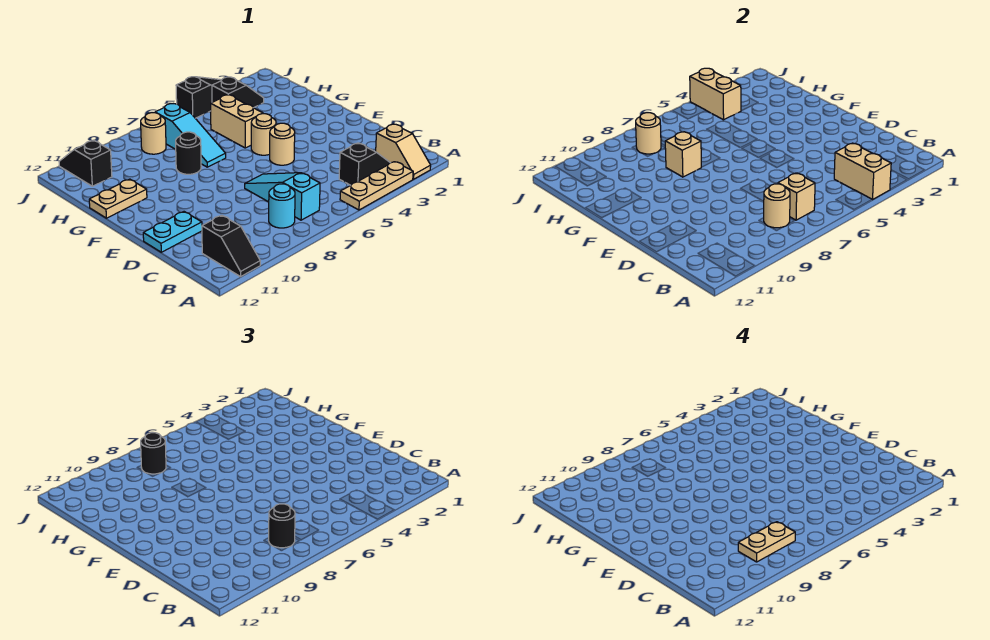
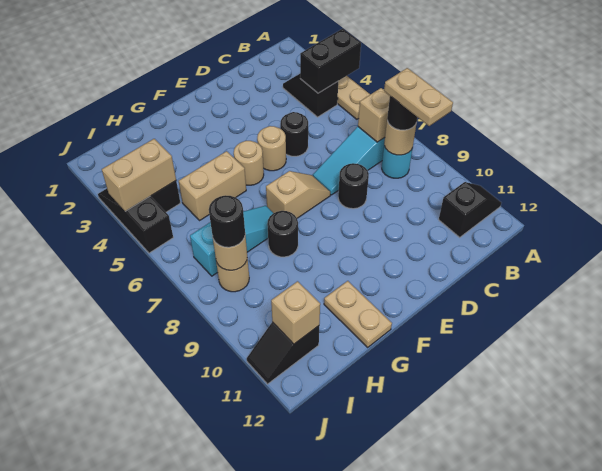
tan slope A2:B2 level 1 top B -> tan slope E7:F7 level 1 top F
tan brick A4:B4 level 2 -> black brick A4:B4 level 2
none -> black round brick D5 level 1
none -> black round brick D8 level 1
cyan plate D11:D12 level 1 -> none
tan brick G8 level 2 -> tan brick I11 level 2

